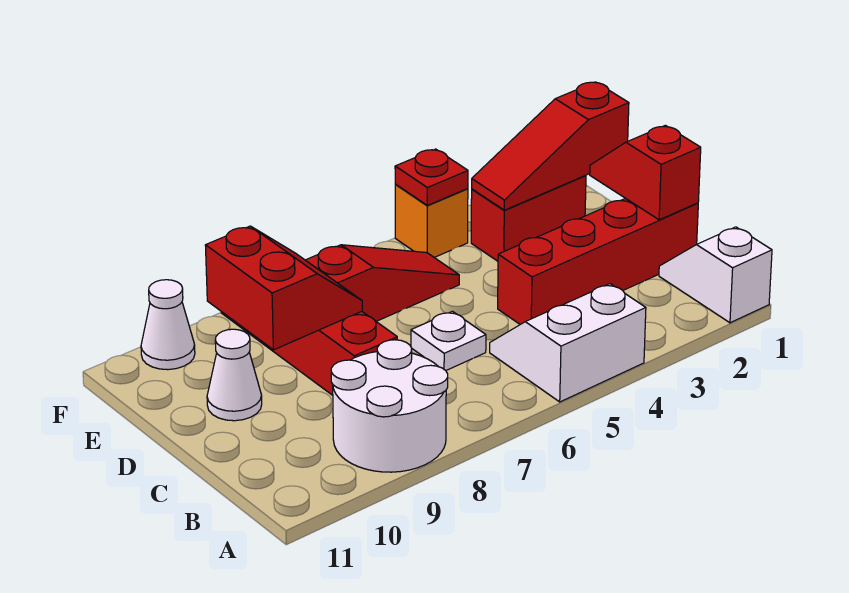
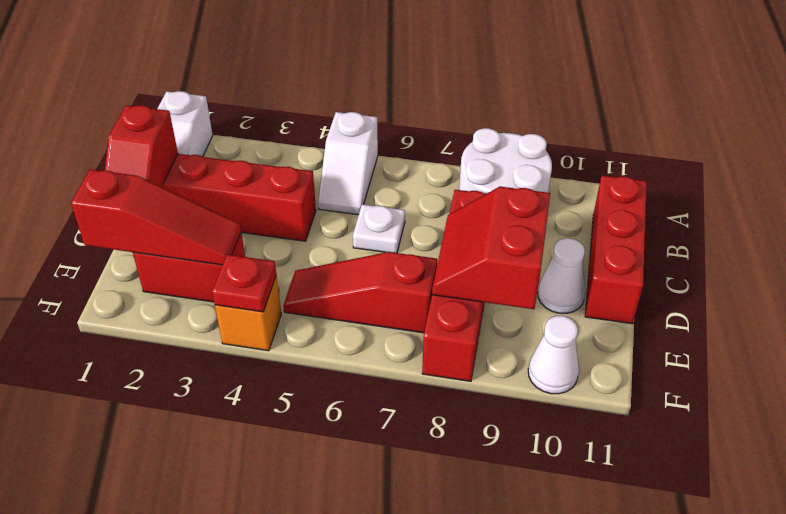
white slope A4:B5 level 1 top A -> white slope A5:B5 level 1 top A
none -> red brick B11:D11 level 1

